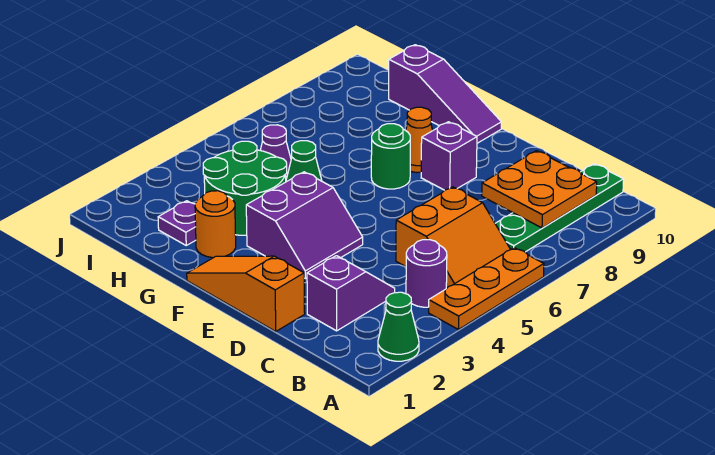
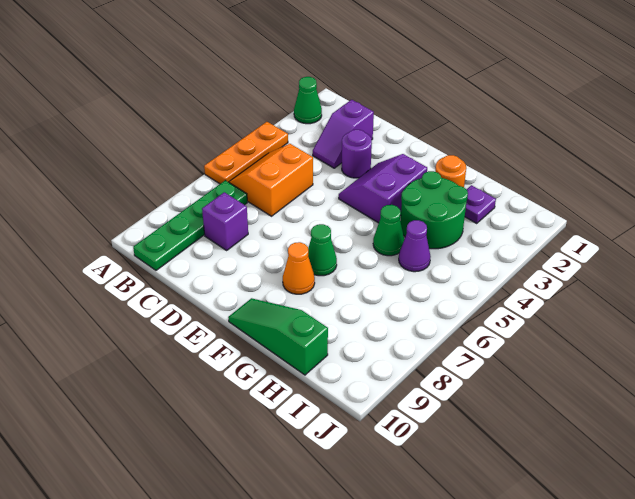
purple round brick B4 level 1 -> purple round brick D3 level 1
orange plate B8:C9 level 2 -> none
orange slope D1:F1 level 1 top D -> none
purple brick E8 level 1 -> purple brick C8 level 1
green round brick F7 level 1 -> green cone F7 level 1
purple slope F10:H10 level 1 top H -> green slope F10:H10 level 1 top H

